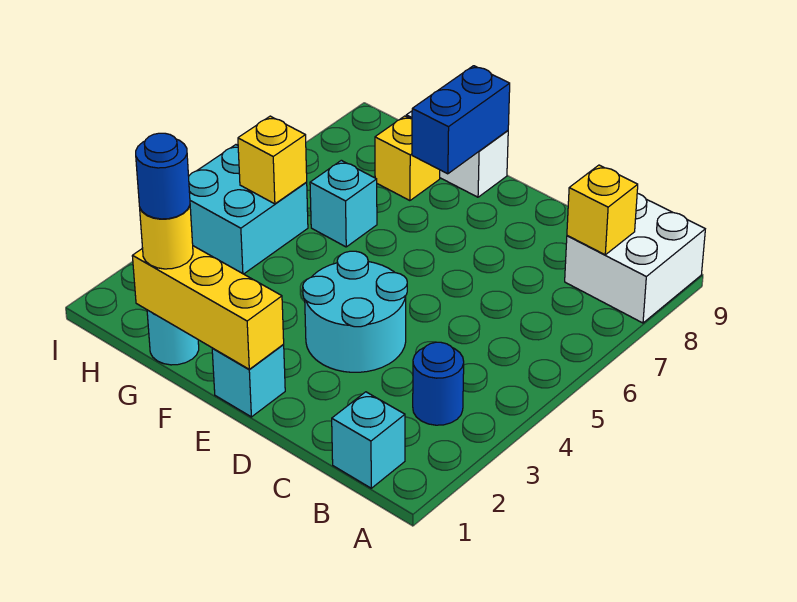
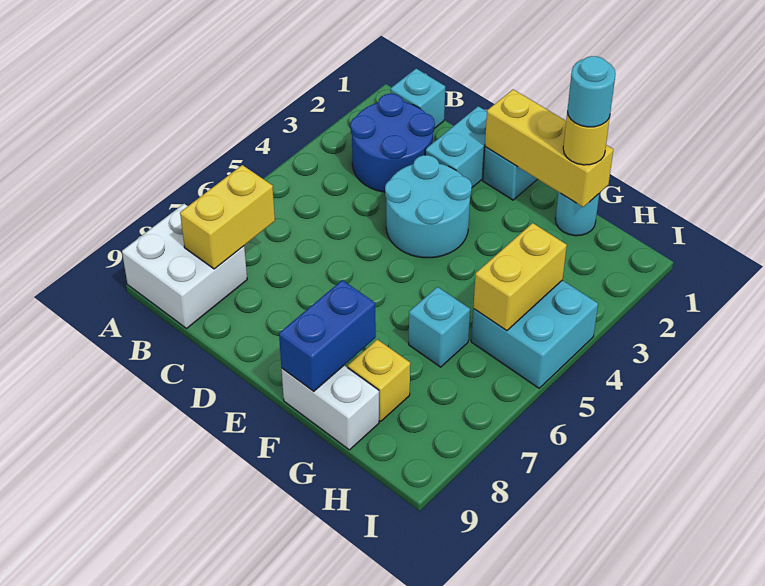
blue round brick B3 level 1 -> blue round brick B2:C3 level 1
yellow brick B8 level 2 -> yellow brick B7:B8 level 2
none -> cyan brick D1:D2 level 1
blue round brick G1 level 4 -> cyan round brick G1 level 4
yellow brick H5 level 2 -> yellow brick H4:H5 level 2

